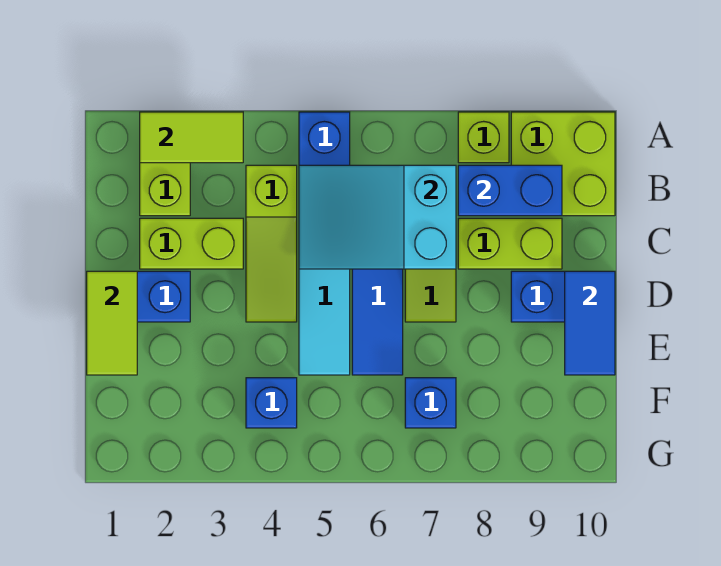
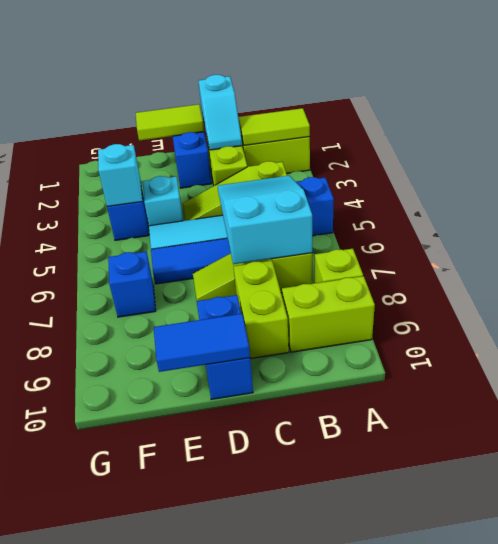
lime tile A2:A3 level 2 -> lime tile A2:B2 level 2
lime brick A9:B10 level 1 -> lime brick A9:B9 level 1
blue brick B8:B9 level 2 -> none
none -> cyan slope C1:C2 level 2 top 1
none -> cyan brick E4 level 1
none -> cyan brick F4 level 2

